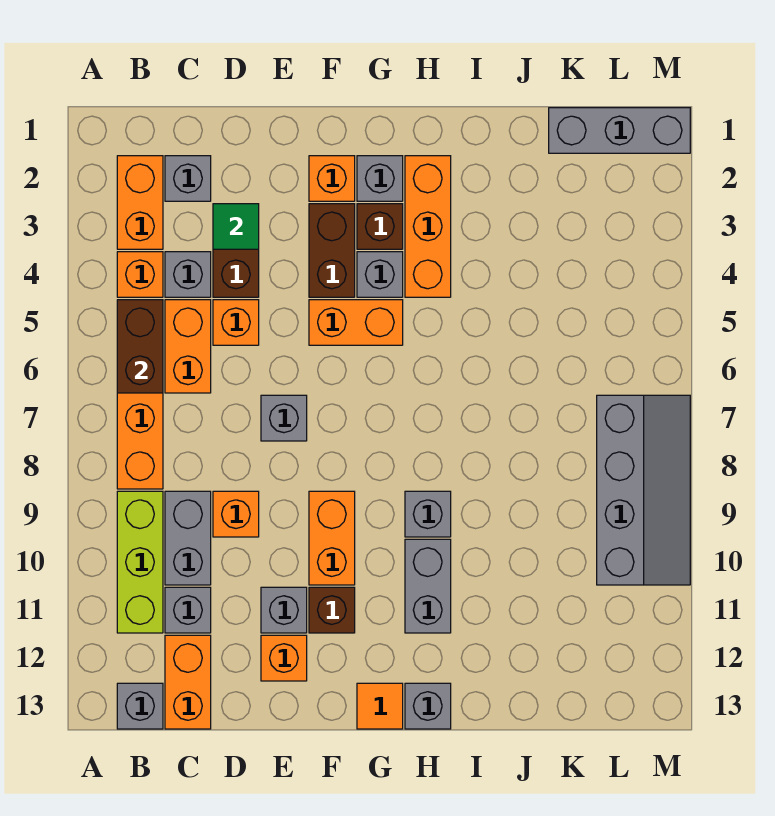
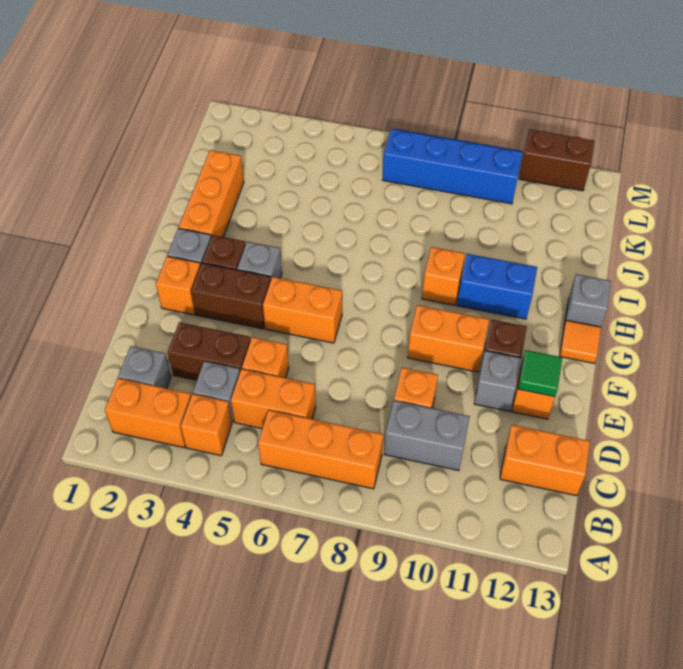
brown brick B5:B6 level 2 -> brown brick M11:M12 level 1
lime brick B9:B11 level 1 -> none
grey brick B13 level 1 -> none
grey brick C11 level 1 -> none
green tile D3 level 2 -> green tile E12 level 2
grey brick E7 level 1 -> none
orange brick F5:G5 level 1 -> orange brick F5:F6 level 1
orange brick H2:H4 level 1 -> orange brick H2:J2 level 1
grey brick H9 level 1 -> orange brick H9 level 1
grey brick H10:H11 level 1 -> blue brick H10:H11 level 1
grey brick K1:M1 level 1 -> none
grey slope L7:M10 level 1 top L -> blue slope L7:M10 level 1 top L

